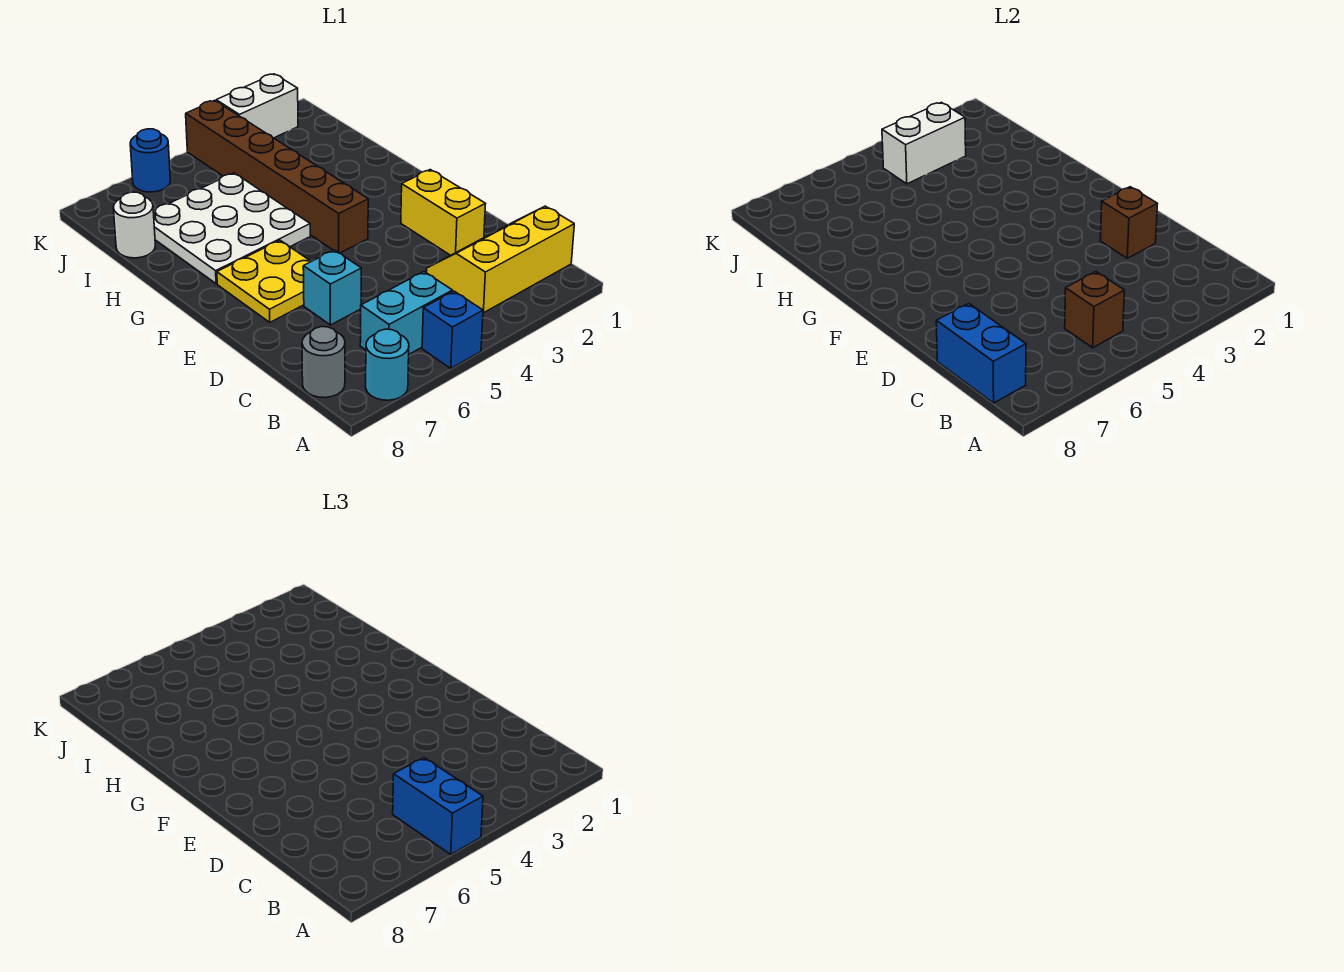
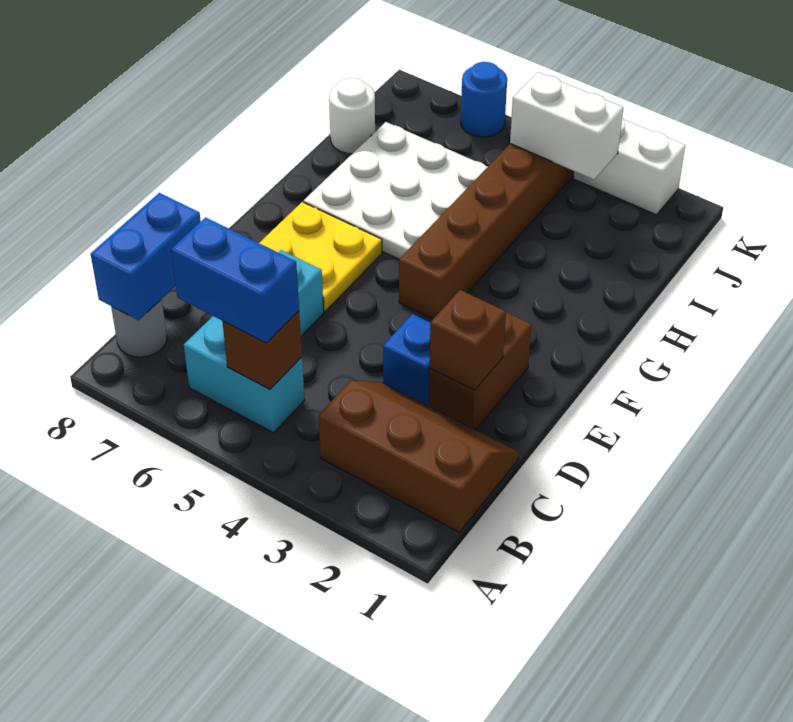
blue brick A5 level 1 -> blue brick D3 level 1
blue brick A5:B5 level 3 -> blue brick B5:B6 level 3
cyan round brick A7 level 1 -> none
yellow slope B1:C3 level 1 top B -> brown slope B1:C3 level 1 top B
yellow brick D2:E2 level 1 -> brown brick D2:E2 level 1

